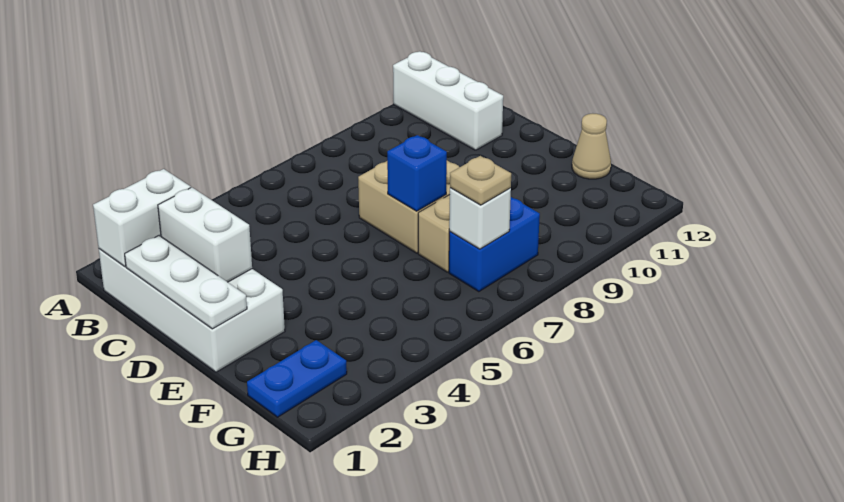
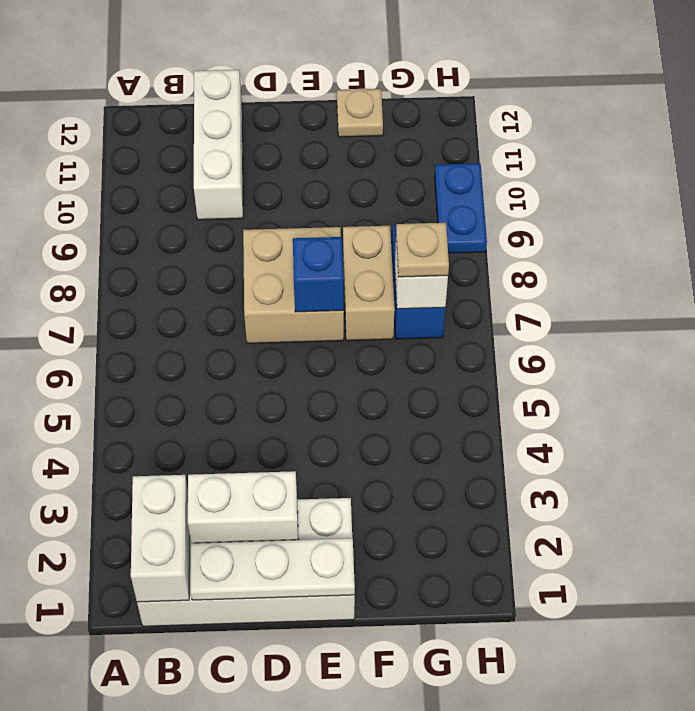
white brick A11:C11 level 1 -> white brick C10:C12 level 1
tan cone F12 level 1 -> tan plate F12 level 1
blue plate G1:G2 level 1 -> blue plate H9:H10 level 1

